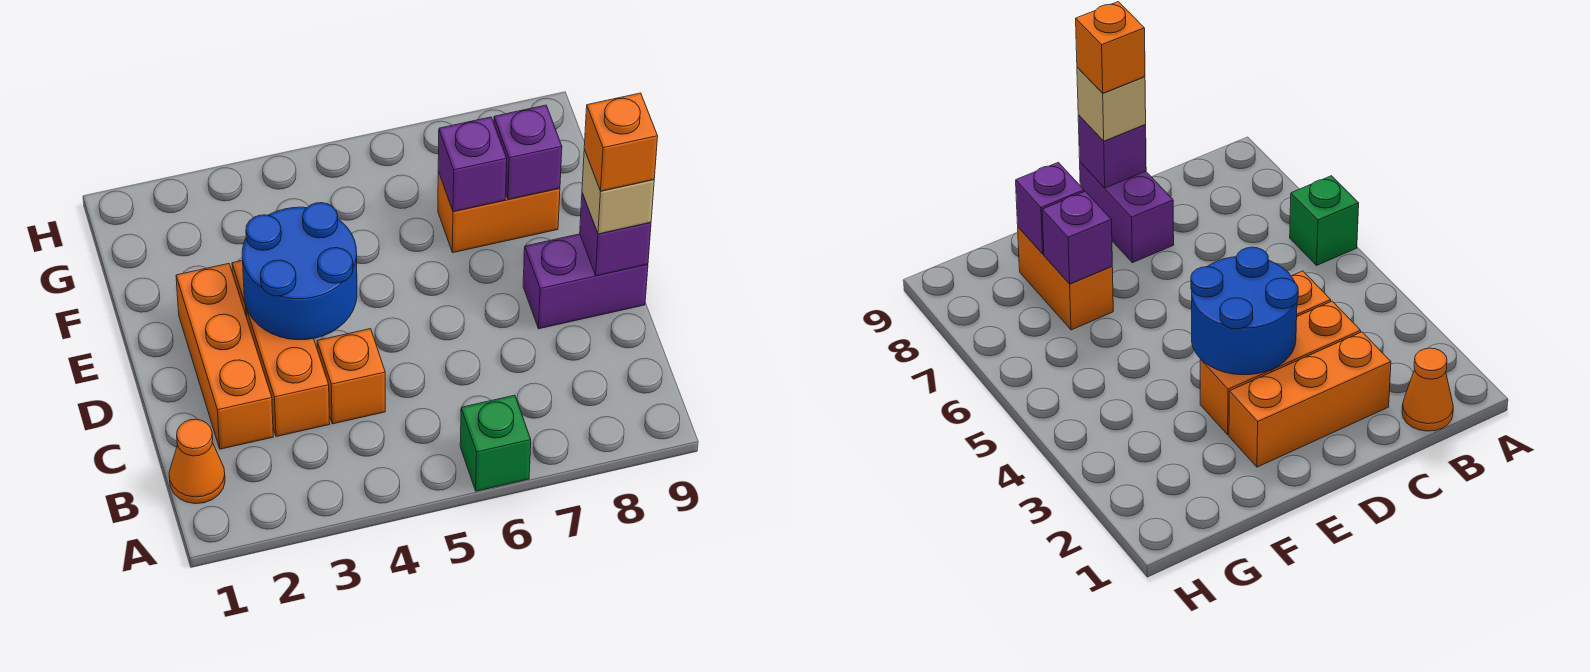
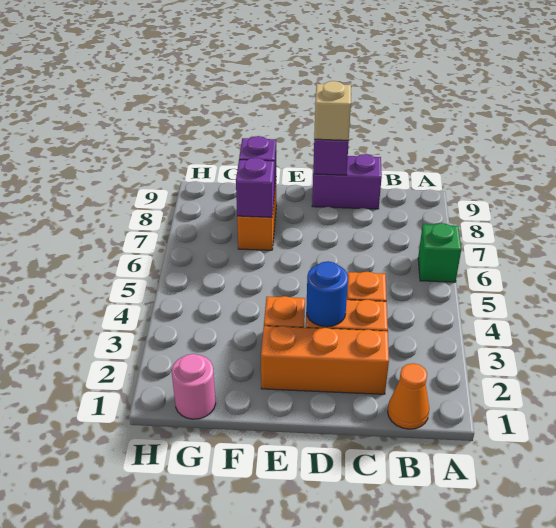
blue round brick D3:E4 level 2 -> blue round brick D3 level 2
purple brick D8:D9 level 1 -> purple brick C9:D9 level 1
orange brick D9 level 4 -> none
none -> pink round brick G1 level 1

